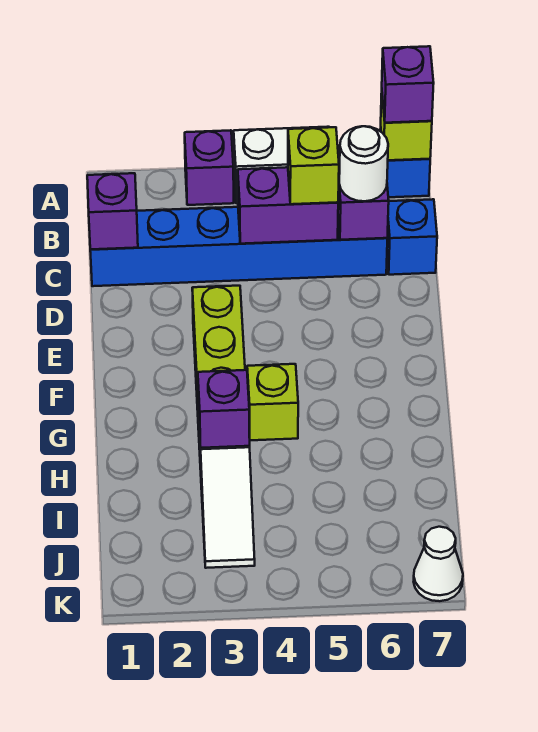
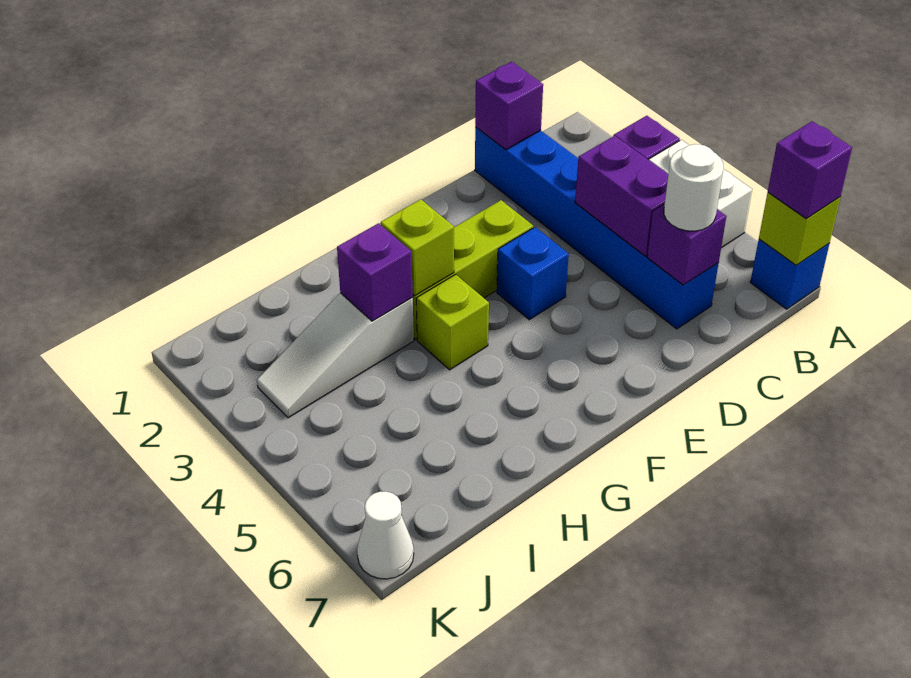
lime brick C5 level 3 -> lime brick G3 level 2
blue brick C7 level 1 -> blue brick E4 level 1

